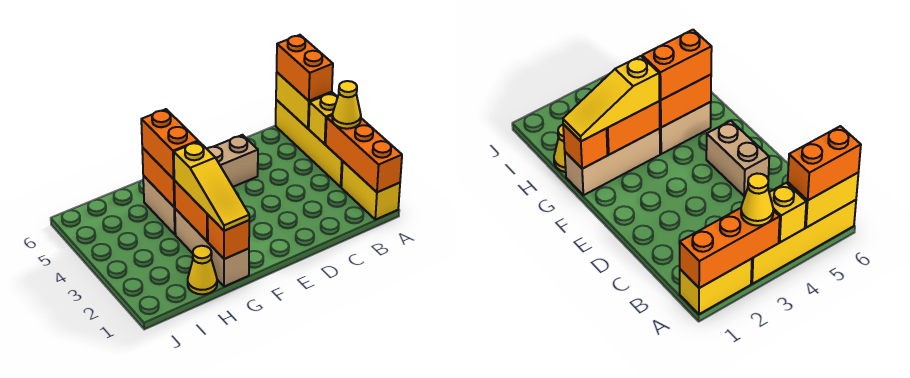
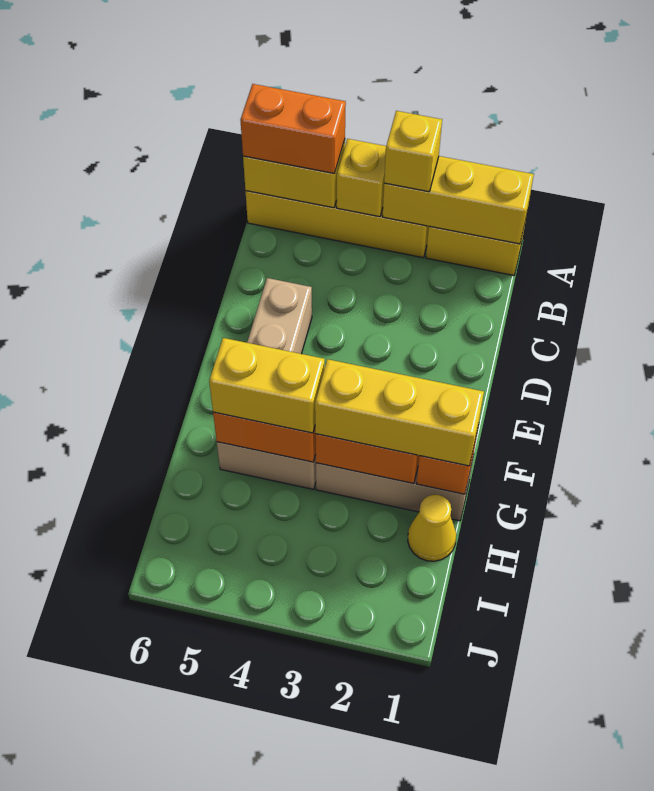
orange brick A1:A3 level 2 -> yellow brick A1:A3 level 2
yellow cone A3 level 3 -> yellow brick A3 level 3
yellow slope G1:G3 level 3 top 3 -> yellow brick G1:G3 level 3
orange brick G4:G5 level 3 -> yellow brick G4:G5 level 3

